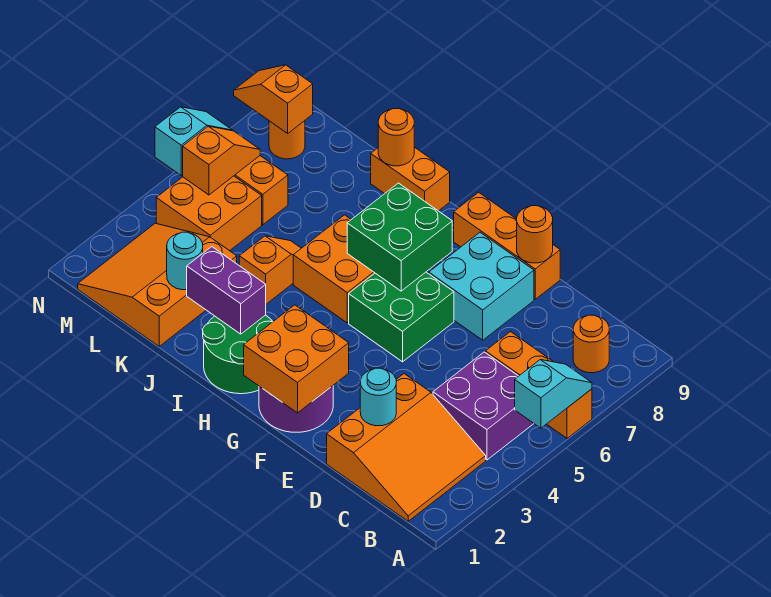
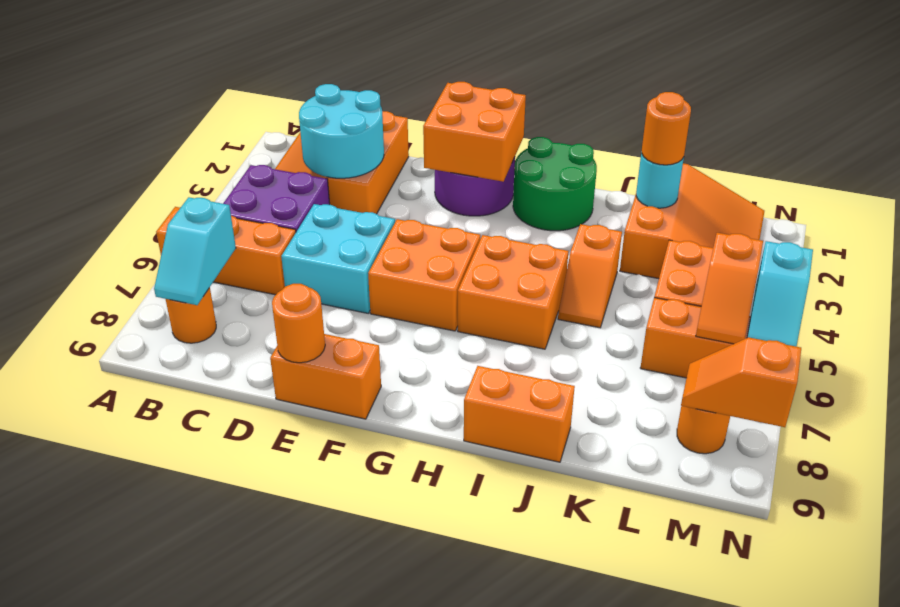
cyan slope A5:A6 level 2 top 5 -> cyan slope B7:B8 level 2 top 7
cyan round brick D2 level 2 -> cyan round brick C2:D3 level 2
cyan brick E7:F8 level 1 -> cyan brick D5:E6 level 1
orange brick E9:G9 level 1 -> orange brick E9:F9 level 1
green brick F5:G6 level 1 -> orange brick F5:G6 level 1
green brick G6:H7 level 2 -> none
purple brick I2:J2 level 2 -> none
orange round brick J9 level 2 -> orange round brick K2 level 3
orange slope M8:N8 level 2 top M -> orange slope M8:N8 level 2 top N

